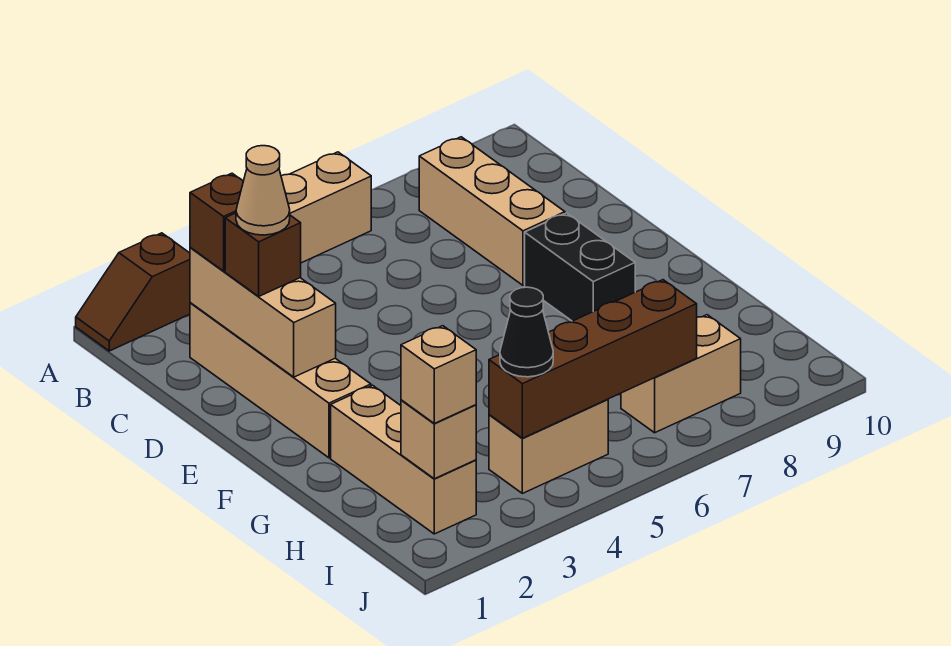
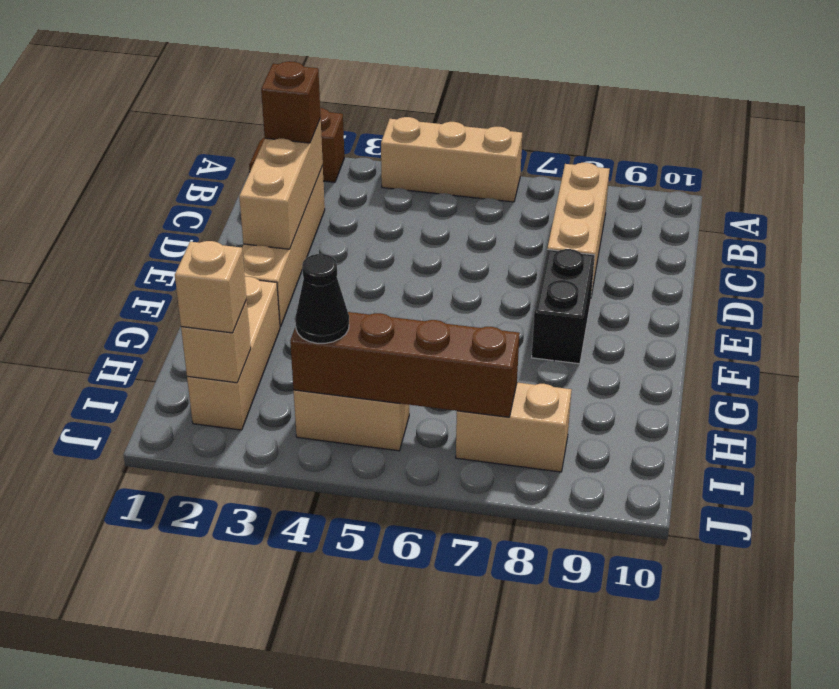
brown brick D2 level 3 -> none
tan cone D2 level 4 -> none

